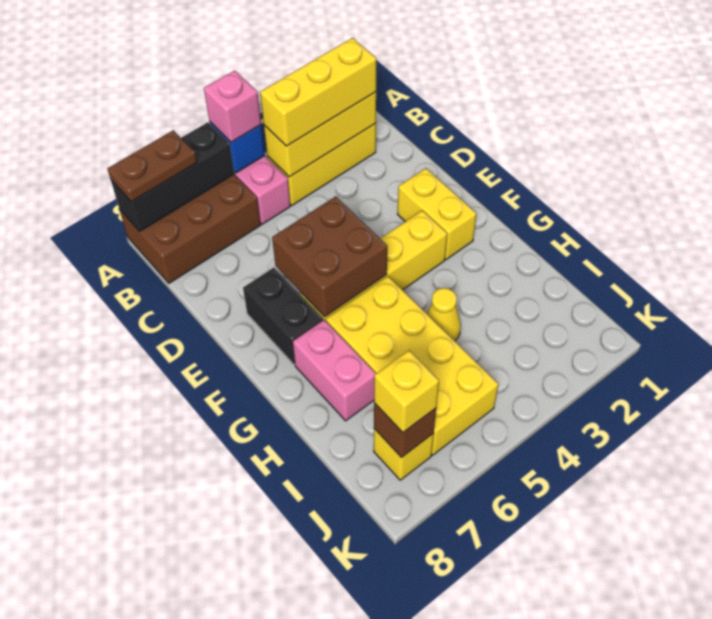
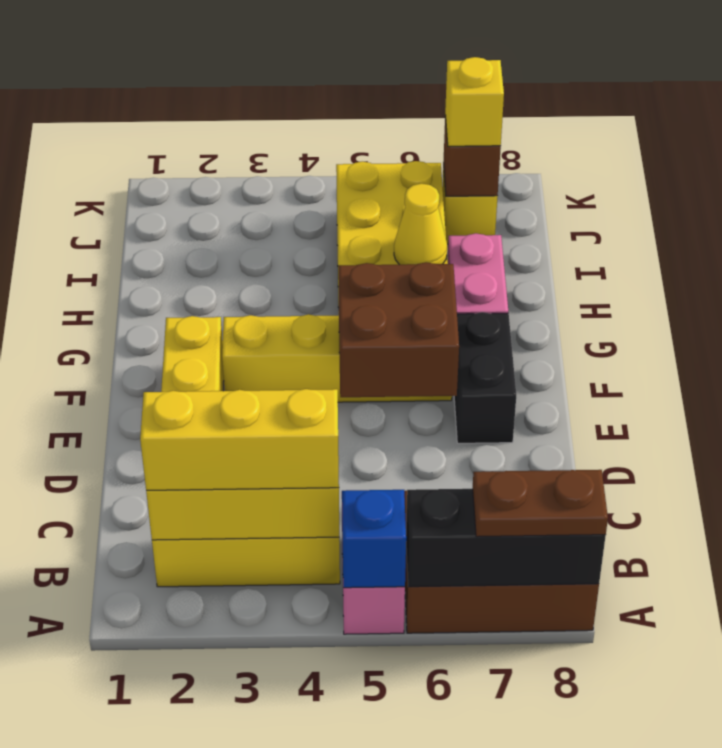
pink brick A5 level 3 -> none
yellow cone H4 level 1 -> yellow cone H6 level 2

